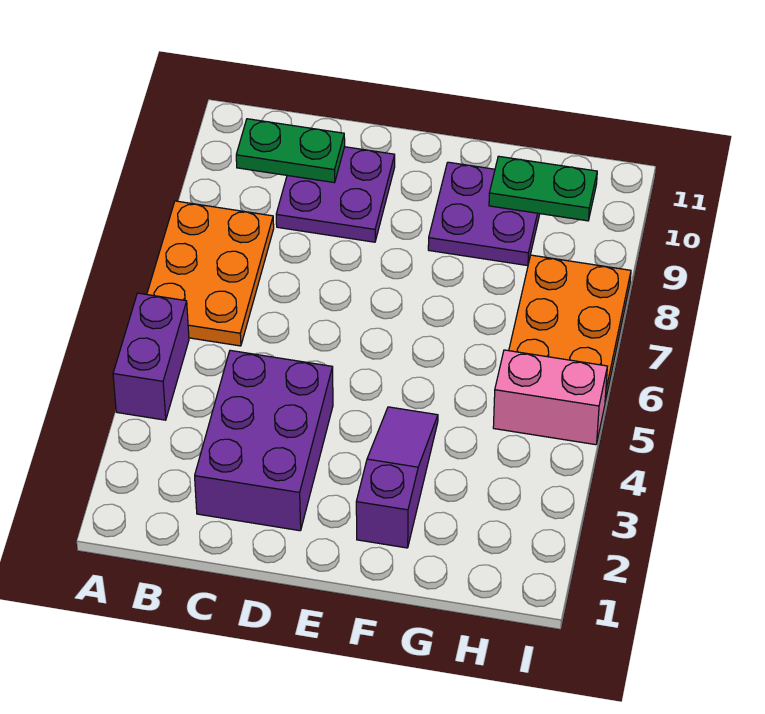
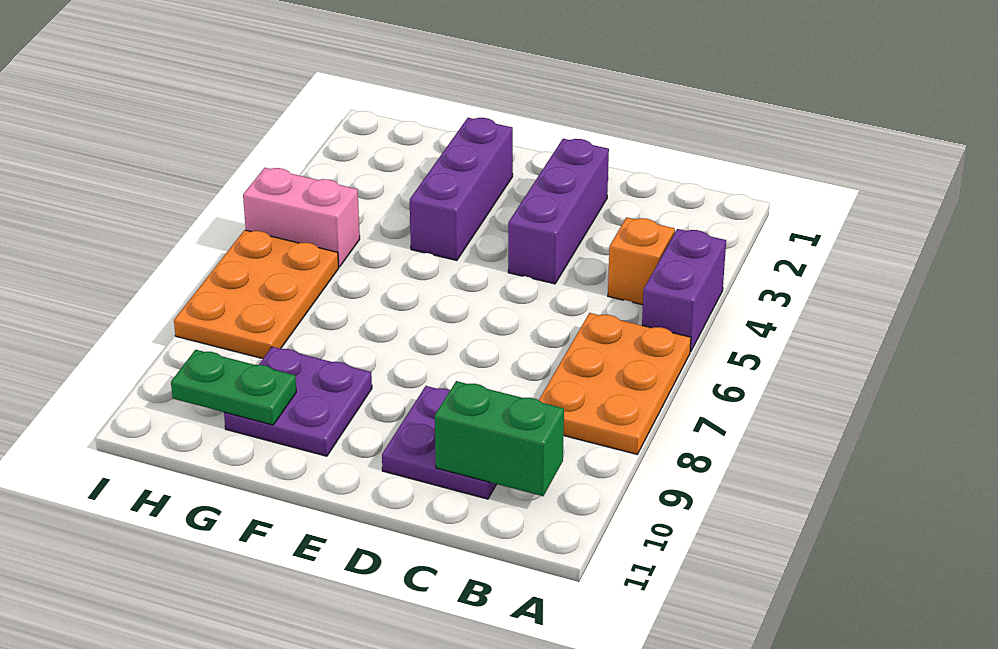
none -> orange brick B4 level 1
green plate B10:C10 level 2 -> green brick B10:C10 level 2
purple brick C2:D4 level 1 -> purple brick D2:D4 level 1
purple slope F2:F4 level 1 top 2 -> purple brick F2:F4 level 1

